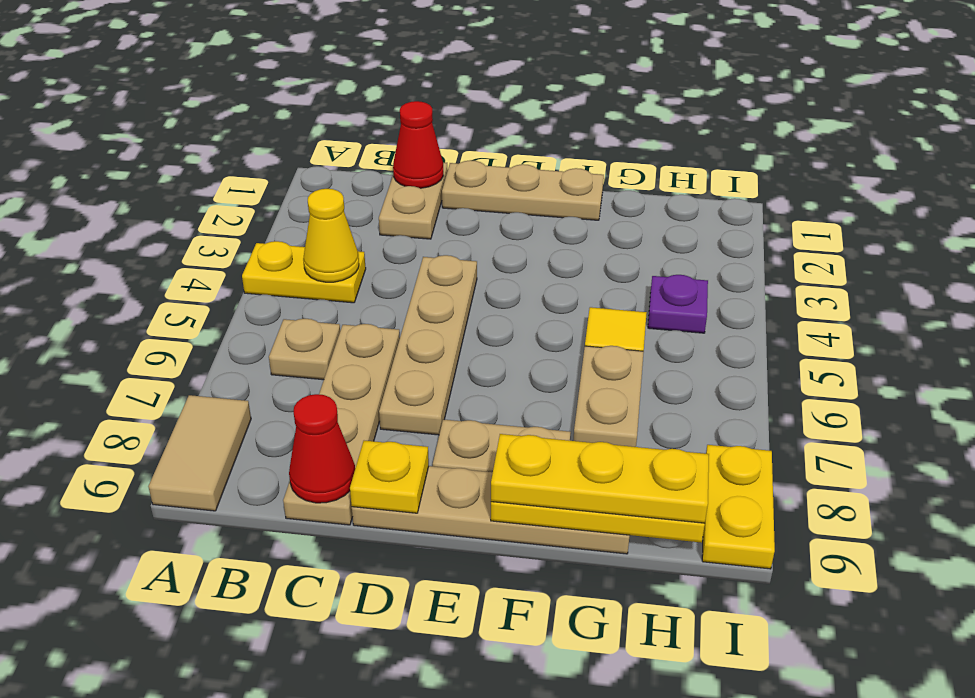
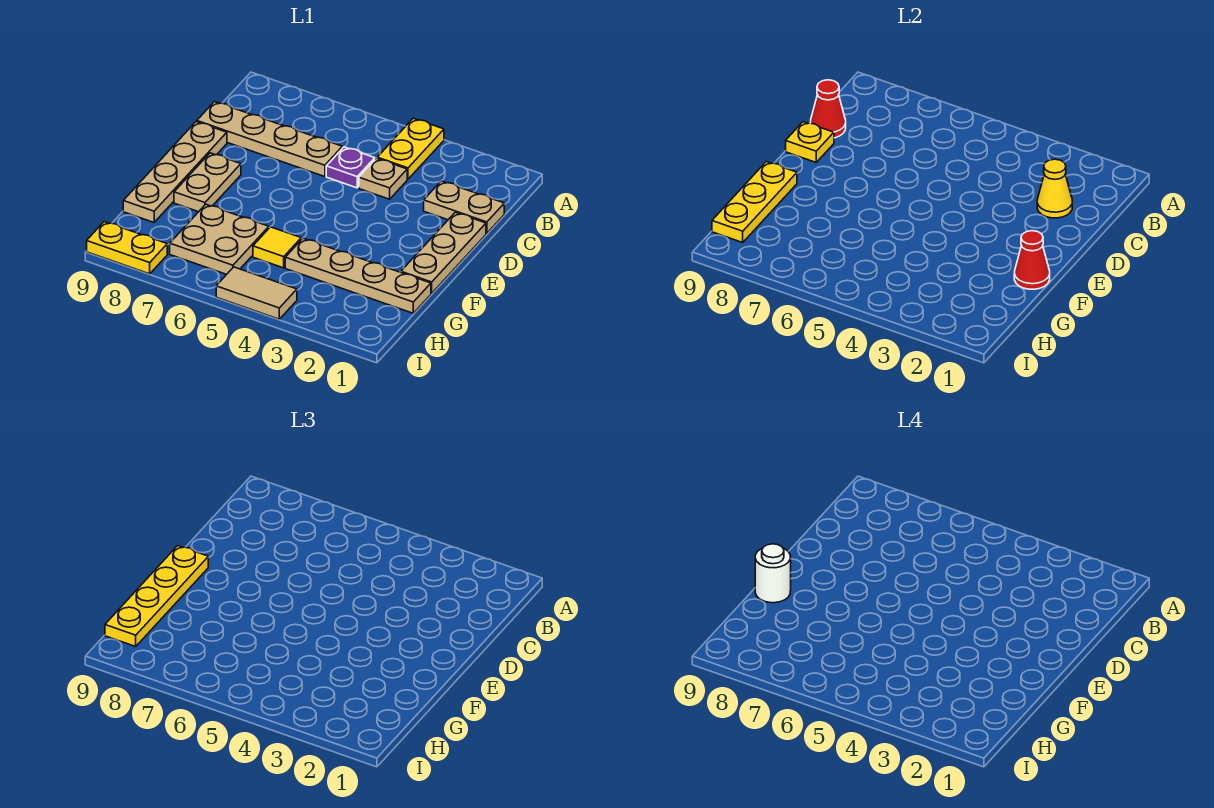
tan tile A8:A9 level 1 -> tan tile I4:I5 level 1
yellow cone B4 level 2 -> yellow cone C2 level 2
tan plate B6 level 1 -> tan plate C4 level 1
red cone C1 level 2 -> red cone F1 level 2
tan plate D4:D7 level 1 -> tan plate G1:G4 level 1
yellow plate F9:H9 level 3 -> yellow plate E9:H9 level 3
none -> white round brick F9 level 4
tan plate G6:G7 level 1 -> tan plate G6:H7 level 1
purple plate H4 level 1 -> purple plate C5 level 1

